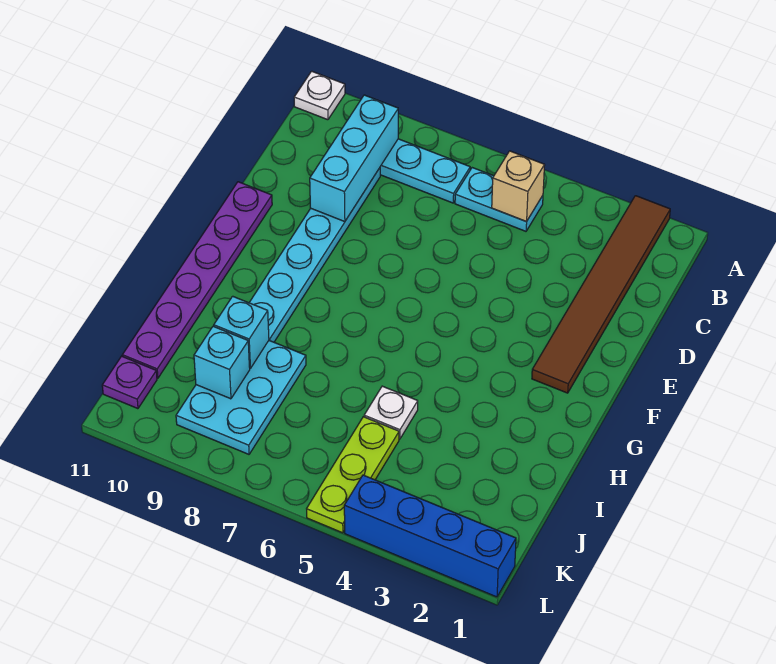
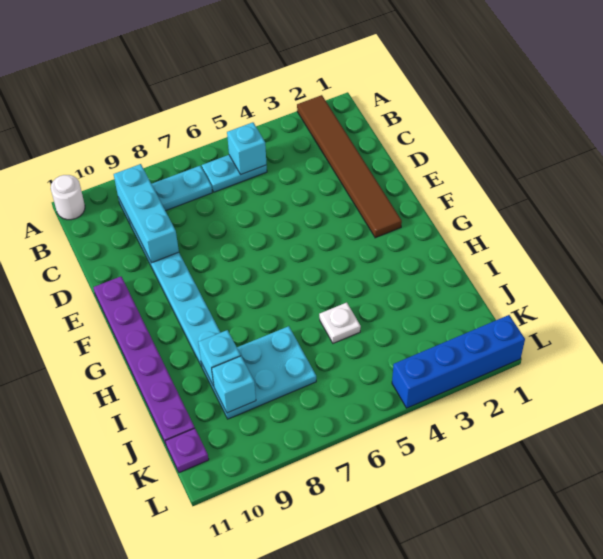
white plate A11 level 1 -> white round brick A11 level 1
tan brick B5 level 2 -> cyan brick B5 level 2
cyan plate I8:K9 level 1 -> cyan plate I7:J9 level 1
lime plate J5:L5 level 1 -> none

